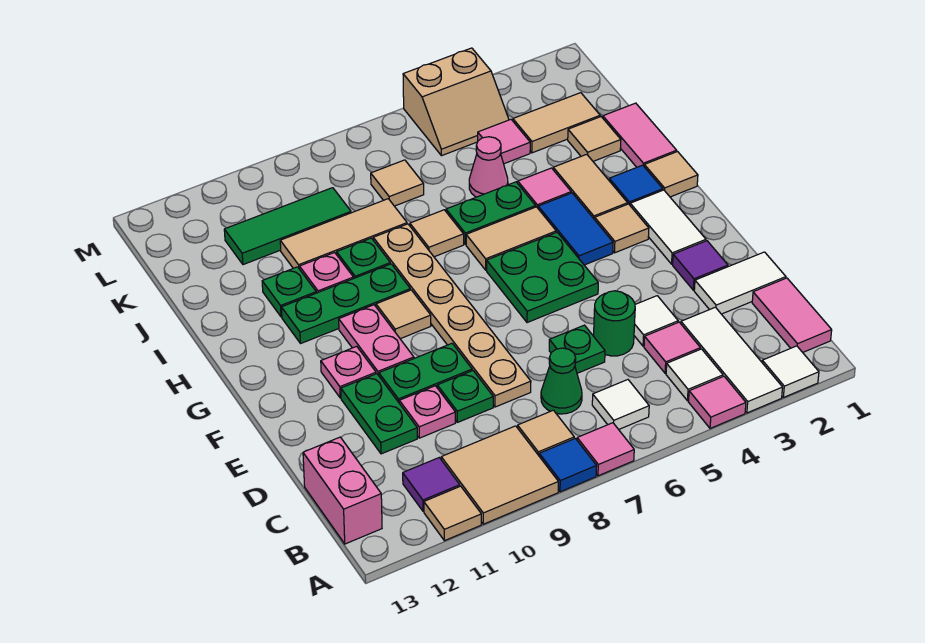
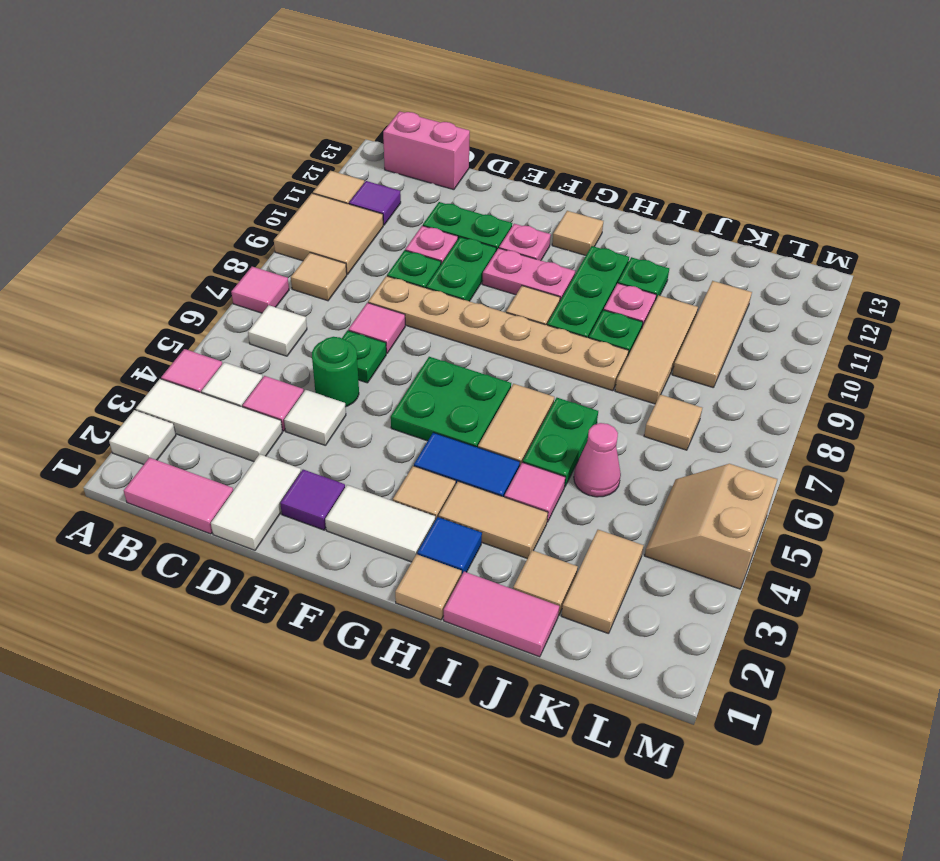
blue tile A8 level 1 -> none
green cone C7 level 1 -> none
tan tile I7 level 1 -> tan tile G12 level 1
pink tile K4 level 1 -> pink tile D7 level 1
green tile K9:K11 level 1 -> tan tile K9:K11 level 1

